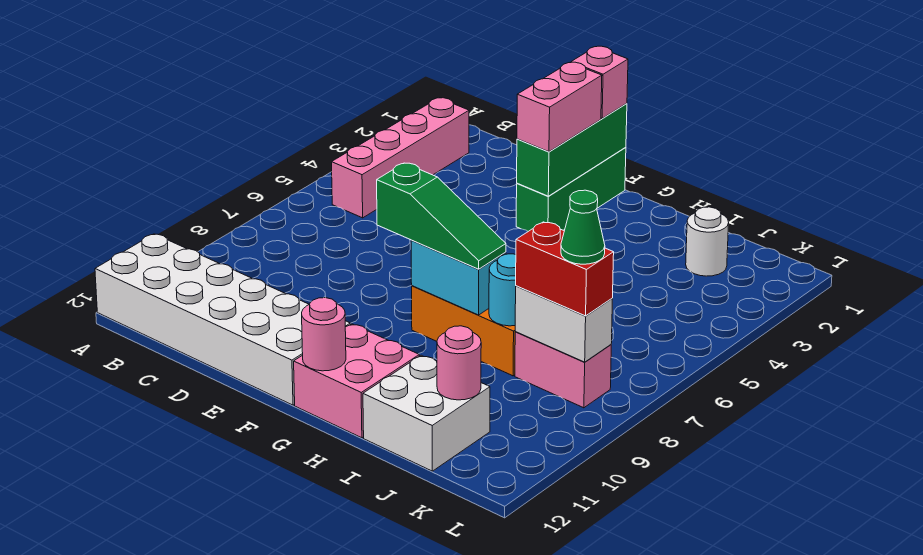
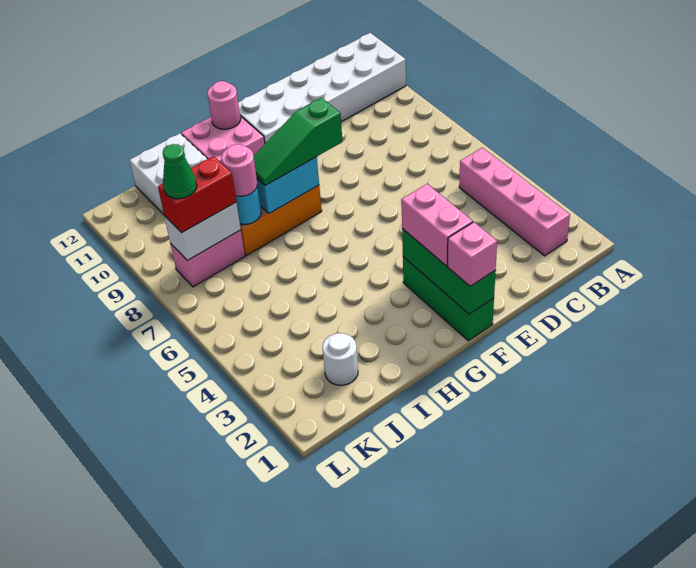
pink round brick J11 level 2 -> pink round brick I8 level 3

